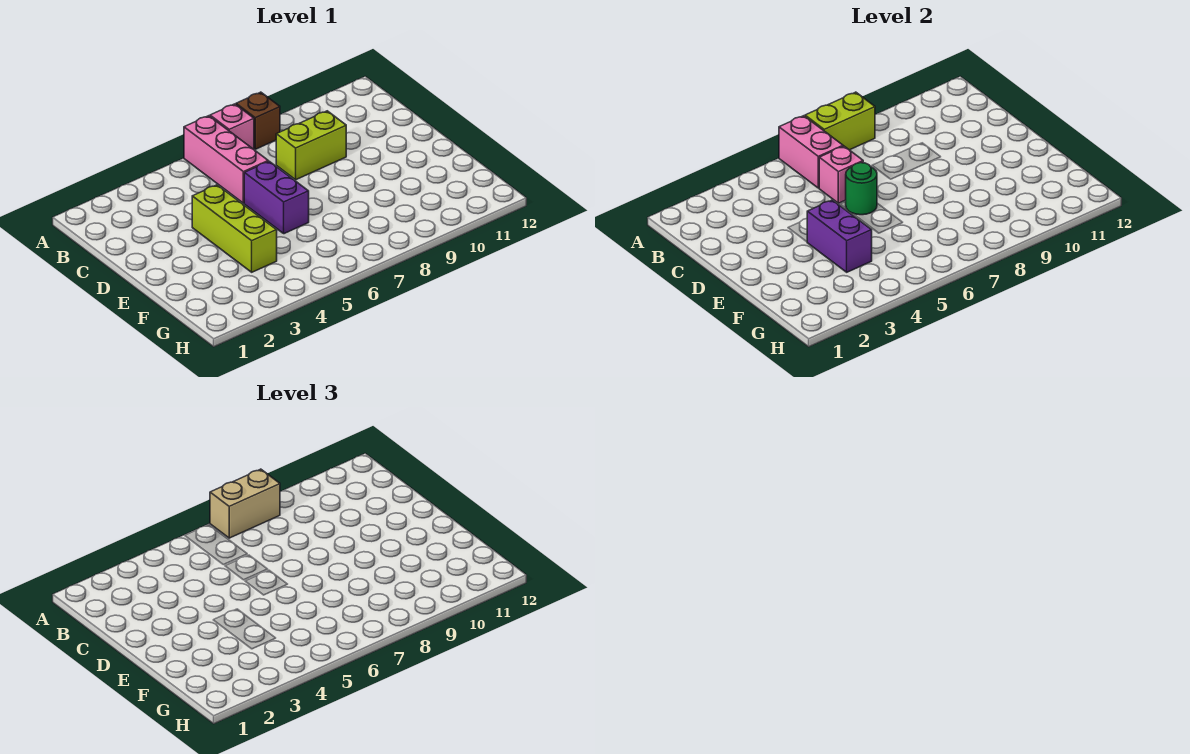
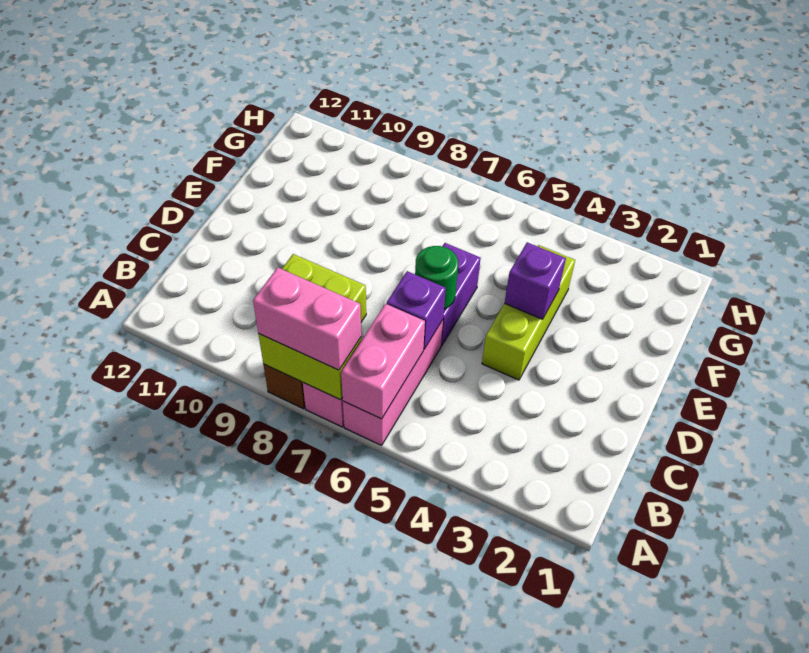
tan brick A7:A8 level 3 -> pink brick A7:A8 level 3
pink brick C6 level 2 -> purple brick C6 level 2
purple brick E4:F4 level 2 -> purple brick E4 level 2

